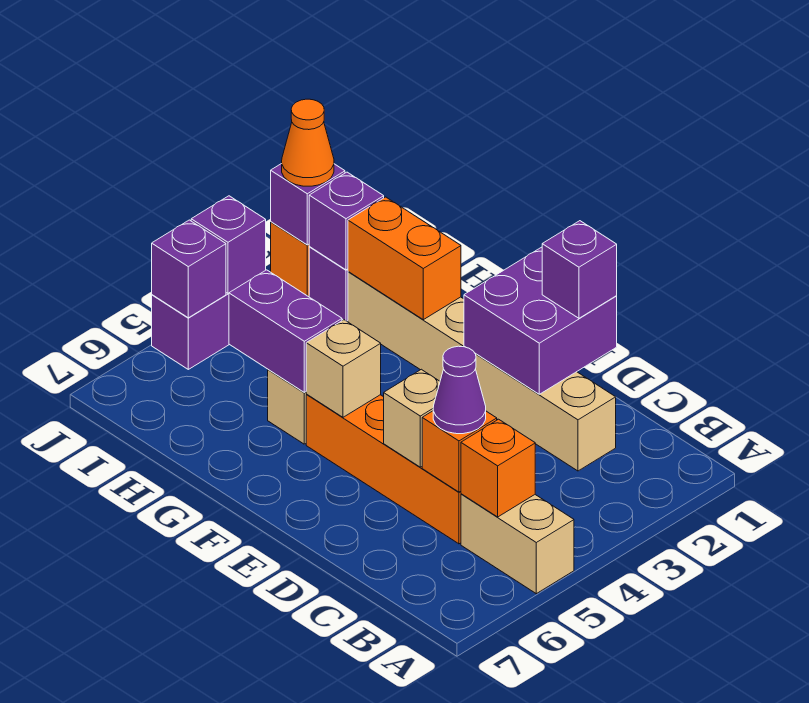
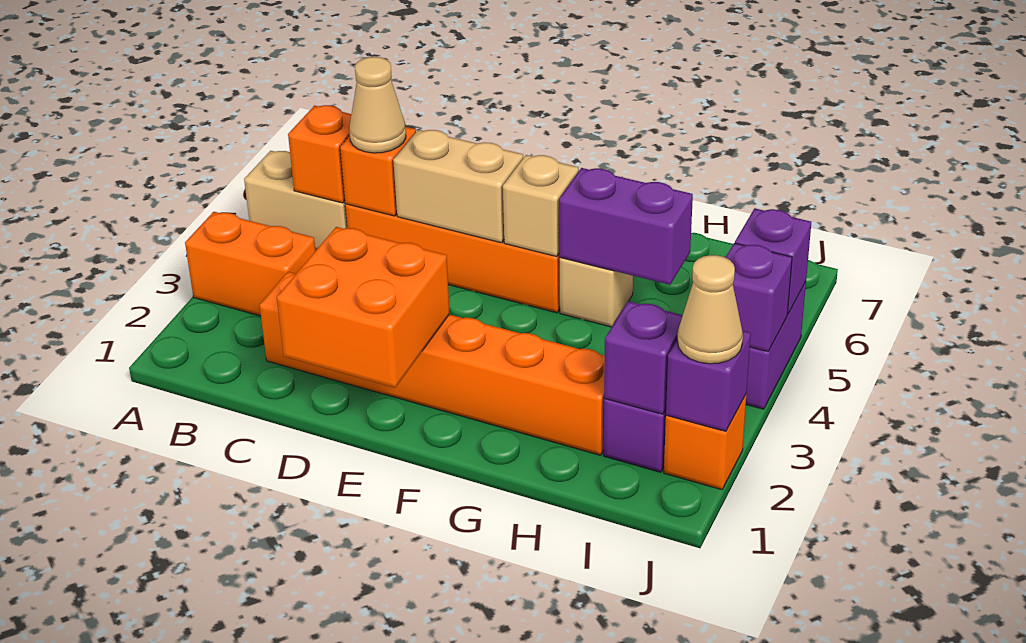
tan brick C2:H2 level 1 -> orange brick C2:H2 level 1
purple cone C5 level 3 -> tan cone C5 level 3
purple brick D1:E2 level 2 -> orange brick D1:E2 level 2
purple brick D1 level 3 -> none
tan brick D5 level 2 -> tan brick D5:E5 level 2
orange brick G2:H2 level 2 -> orange brick A3:B3 level 1
orange cone J2 level 3 -> tan cone J2 level 3

